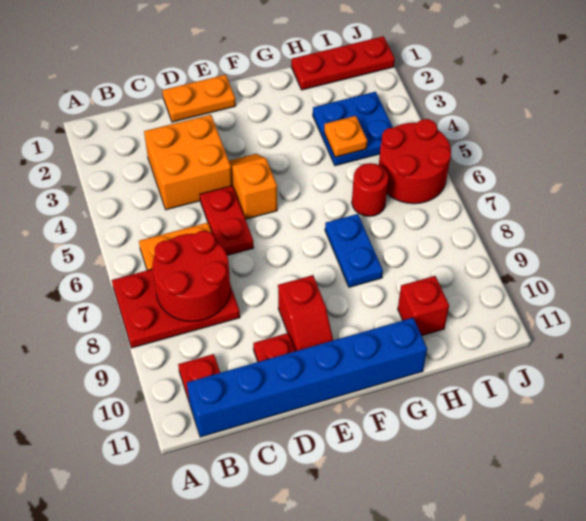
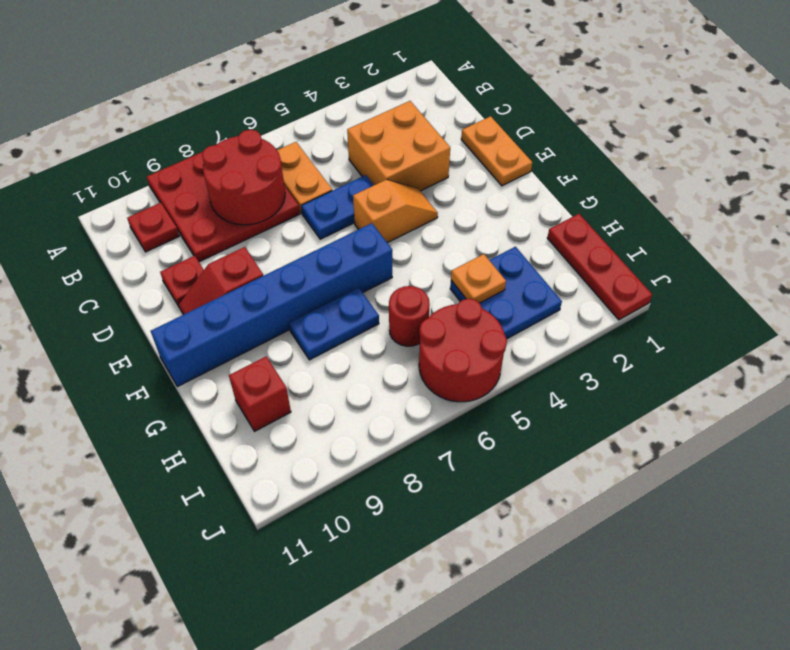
red plate A7:C8 level 1 -> red plate A7:C9 level 1
blue brick B11:G11 level 1 -> blue brick F6:F11 level 1
red plate D5:D6 level 1 -> blue plate D5:D6 level 1

